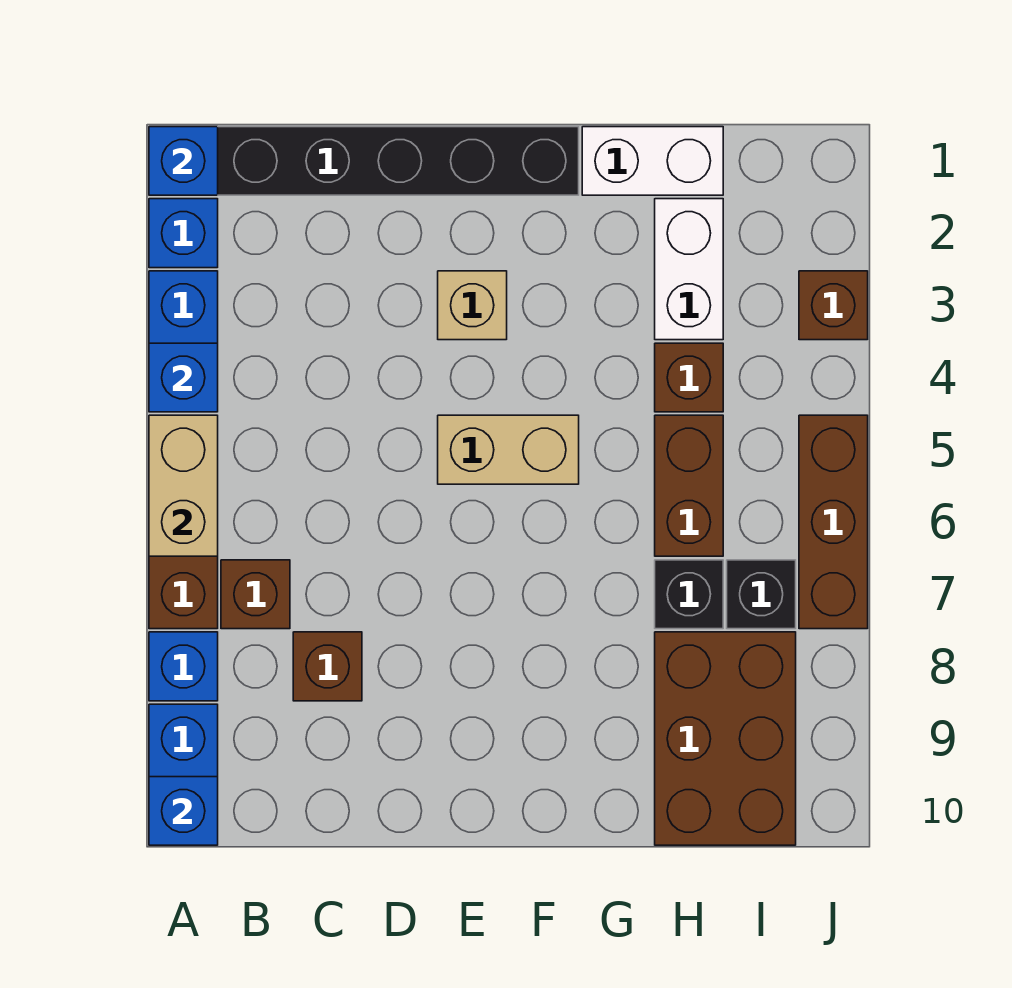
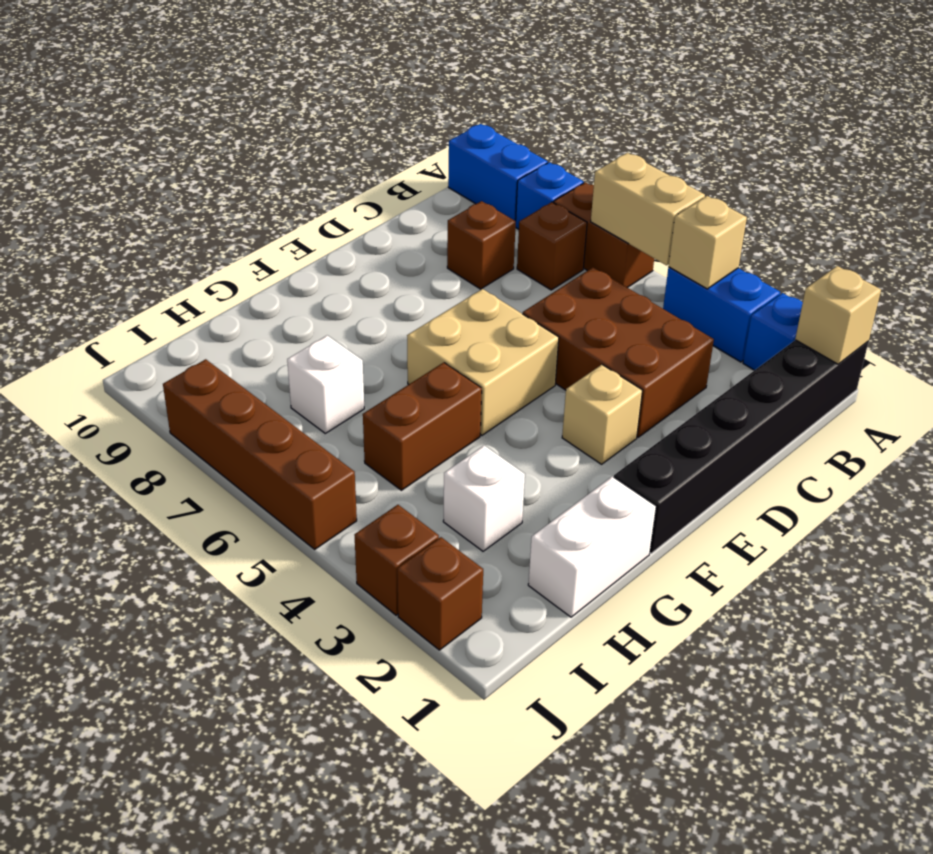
blue brick A1 level 2 -> tan brick A1 level 2
blue brick A4 level 2 -> tan brick A4 level 2
blue brick A10 level 2 -> none
tan brick E5:F5 level 1 -> tan brick E5:F6 level 1
white brick H2:H3 level 1 -> white brick H3 level 1
brown brick H4 level 1 -> brown brick J2 level 1
brown brick H5:H6 level 1 -> brown brick G5:H5 level 1
black brick H7 level 1 -> white brick H7 level 1
brown brick H8:I10 level 1 -> brown brick C3:D5 level 1
black brick I7 level 1 -> none
brown brick J5:J7 level 1 -> brown brick J5:J8 level 1

